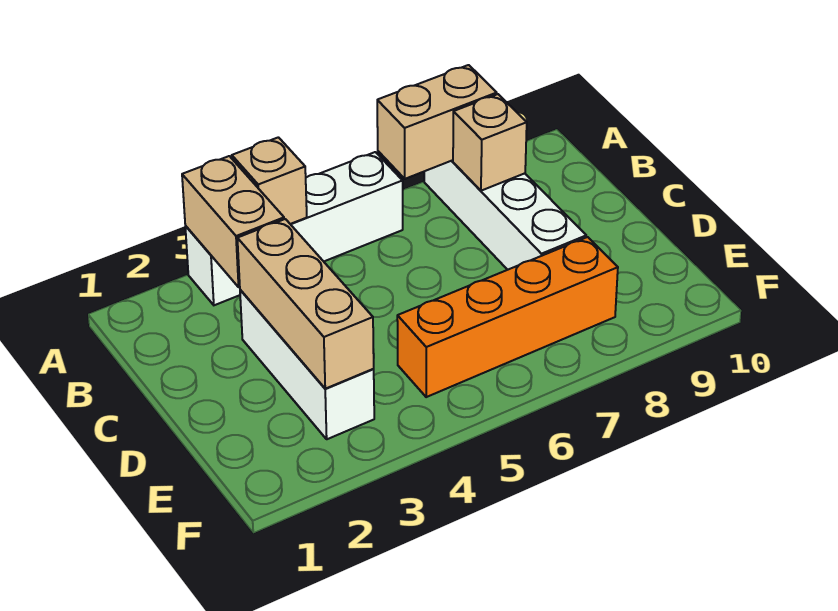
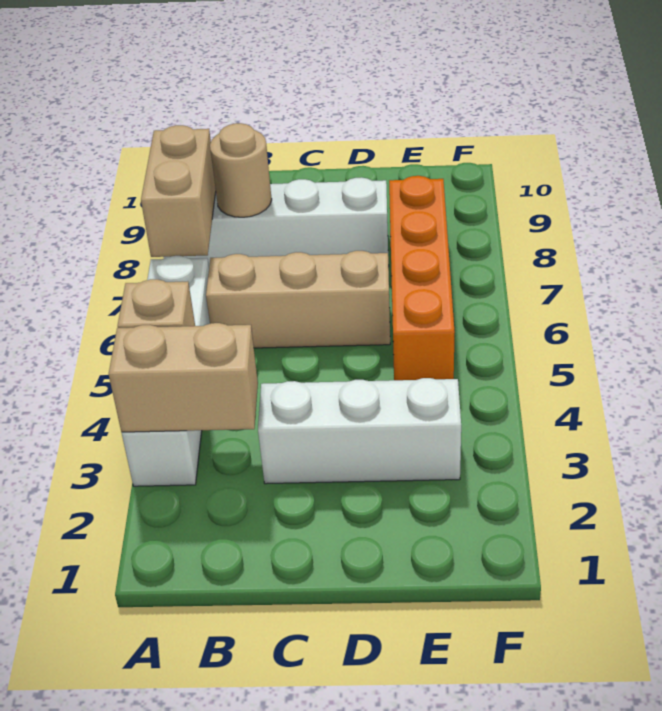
tan brick B8 level 2 -> tan round brick B8 level 2
tan brick C3:E3 level 2 -> tan brick B6:D6 level 1

